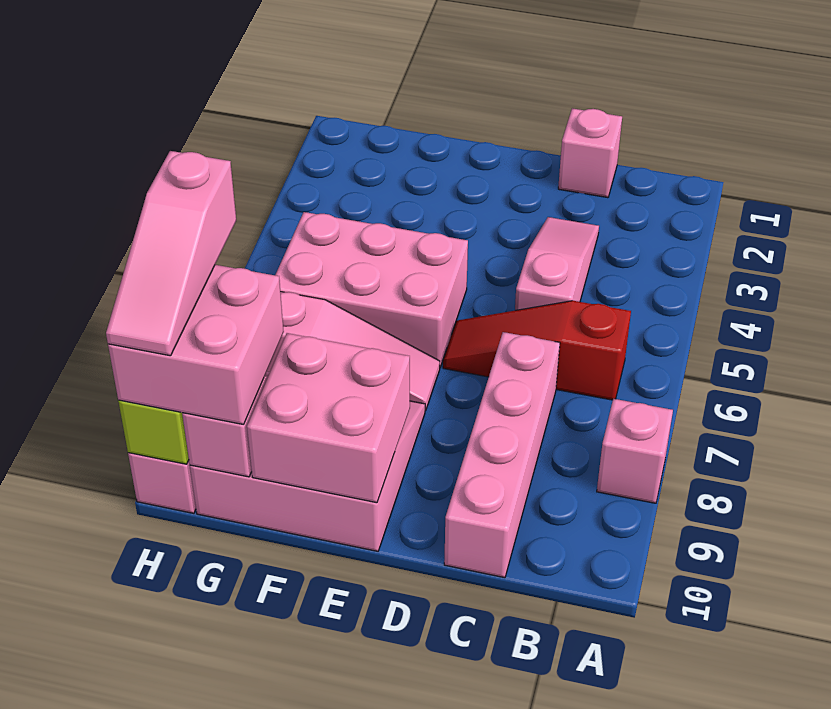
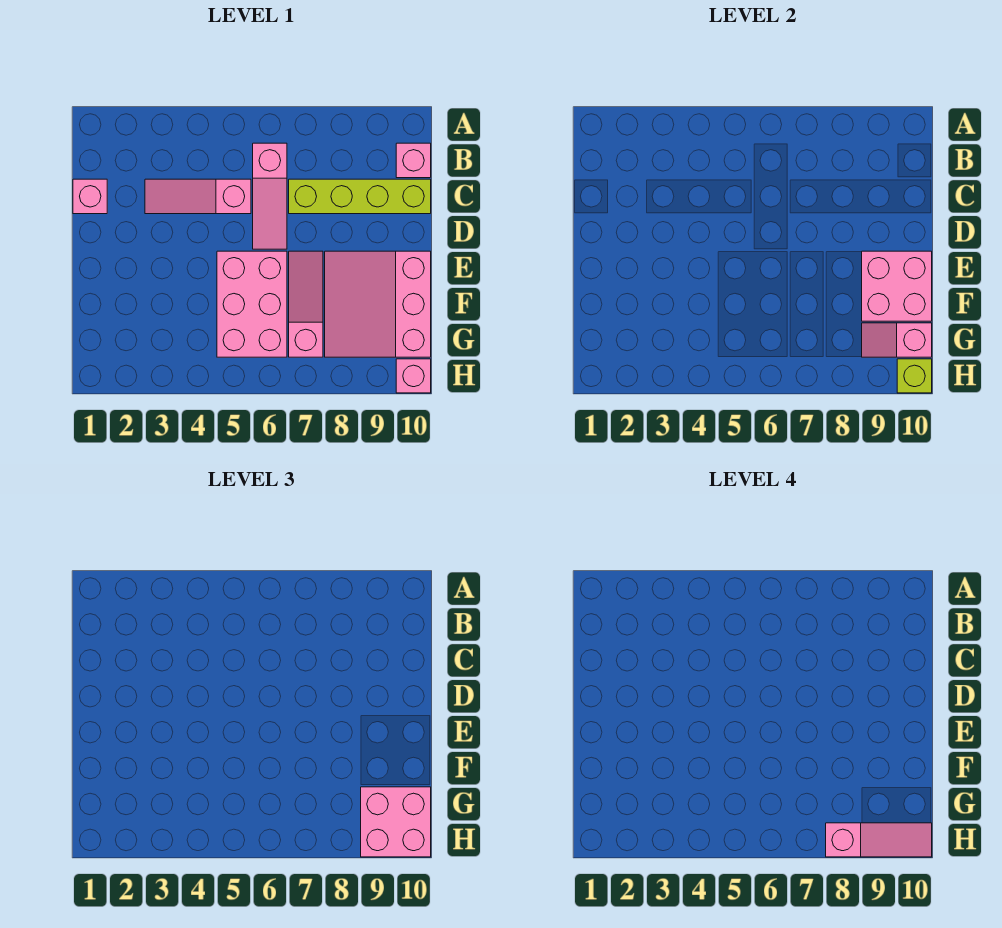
pink brick A8 level 1 -> pink brick B10 level 1
red slope B6:D6 level 1 top B -> pink slope B6:D6 level 1 top B
pink brick C7:C10 level 1 -> lime brick C7:C10 level 1

